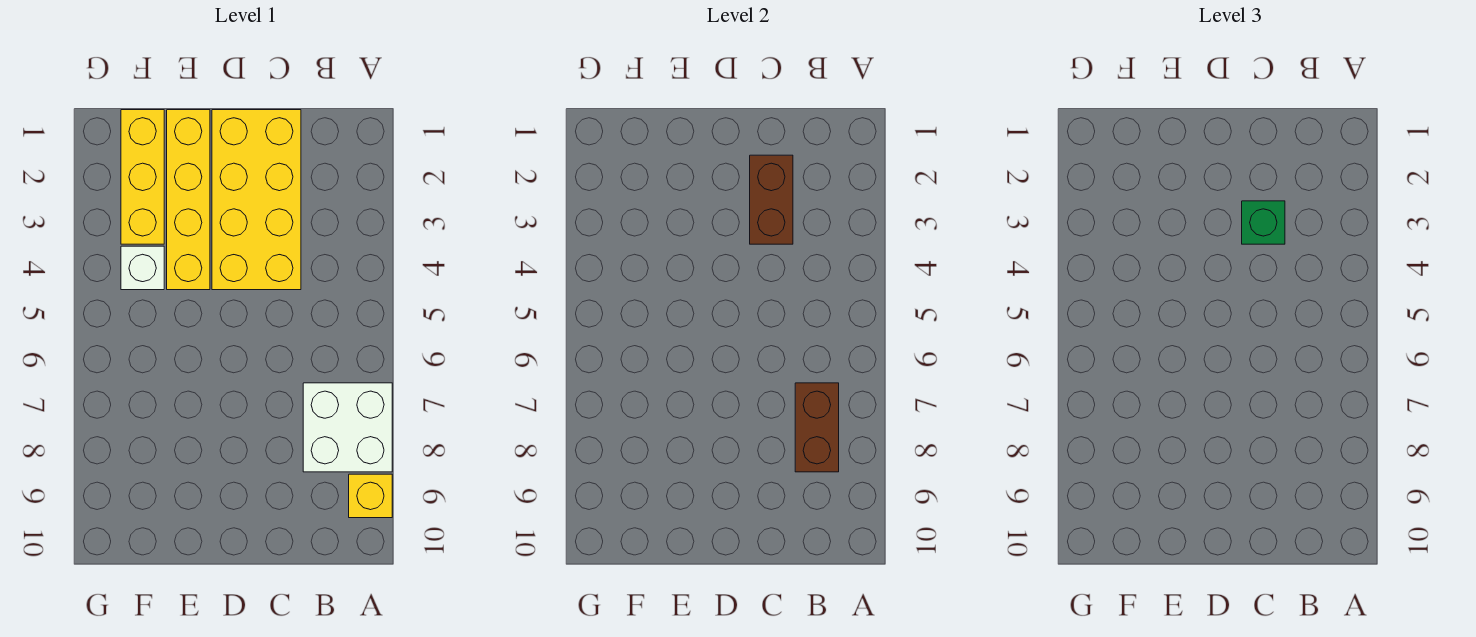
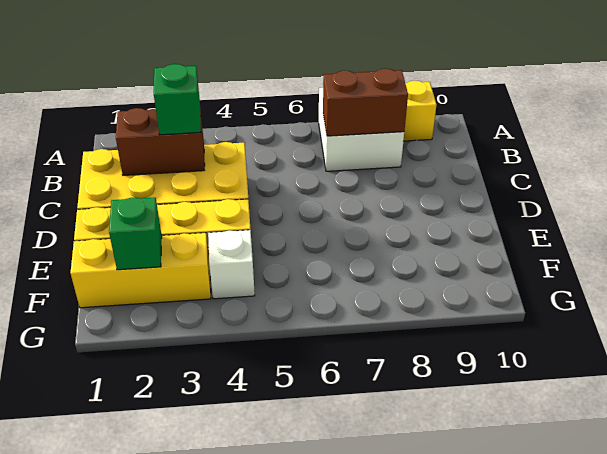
none -> green brick F2 level 2

